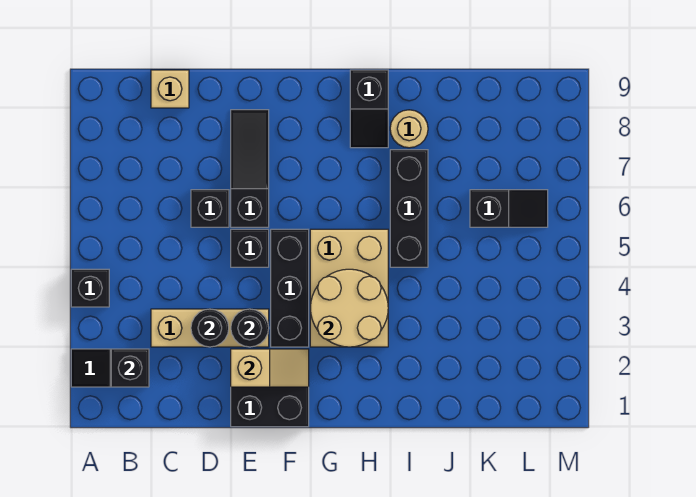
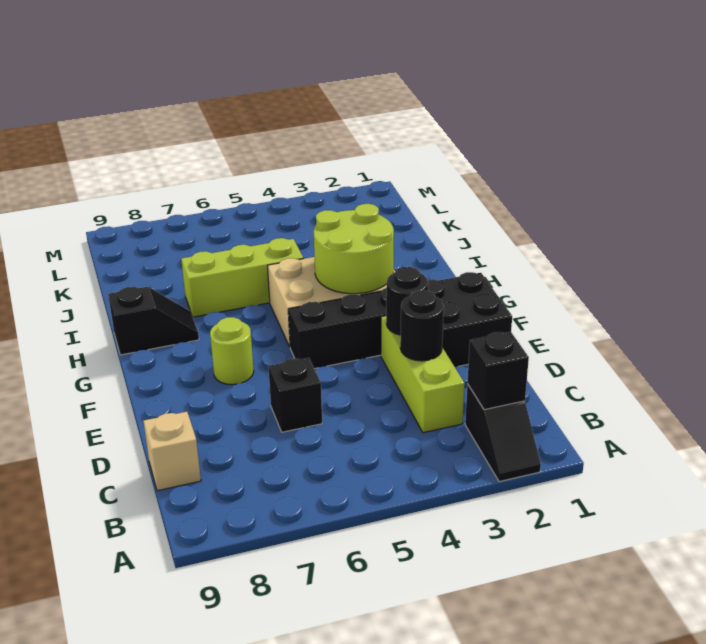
black brick A4 level 1 -> none
tan brick C3:E3 level 1 -> lime brick C3:E3 level 1
tan slope E2:F2 level 2 top E -> none
black brick E5 level 1 -> none
black slope E6:E8 level 1 top 6 -> none
none -> lime round brick F7 level 1
tan round brick G3:H4 level 2 -> lime round brick G3:H4 level 2
black brick I5:I7 level 1 -> lime brick I5:I7 level 1
tan round brick I8 level 1 -> none
black slope K6:L6 level 1 top K -> none

